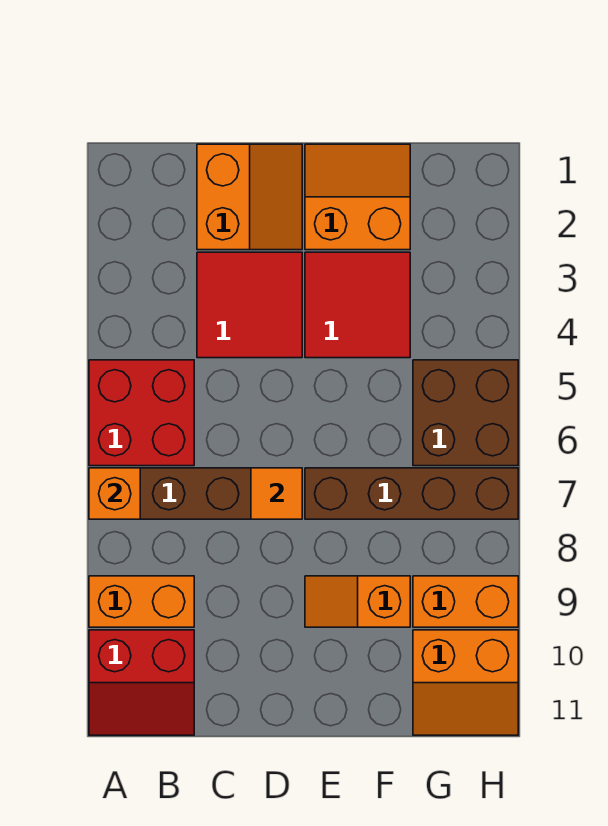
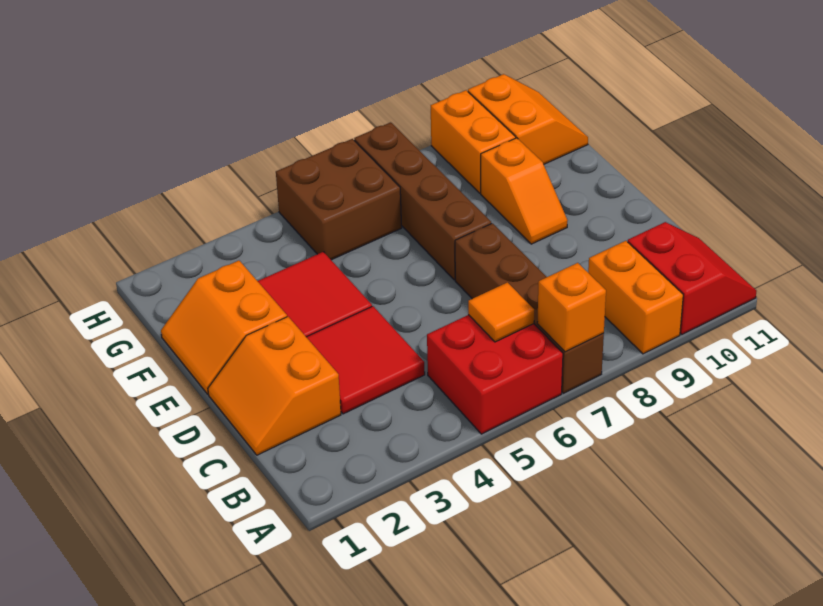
orange slope C1:D2 level 1 top C -> orange slope C1:D2 level 1 top 2
orange tile D7 level 2 -> orange tile B6 level 2

